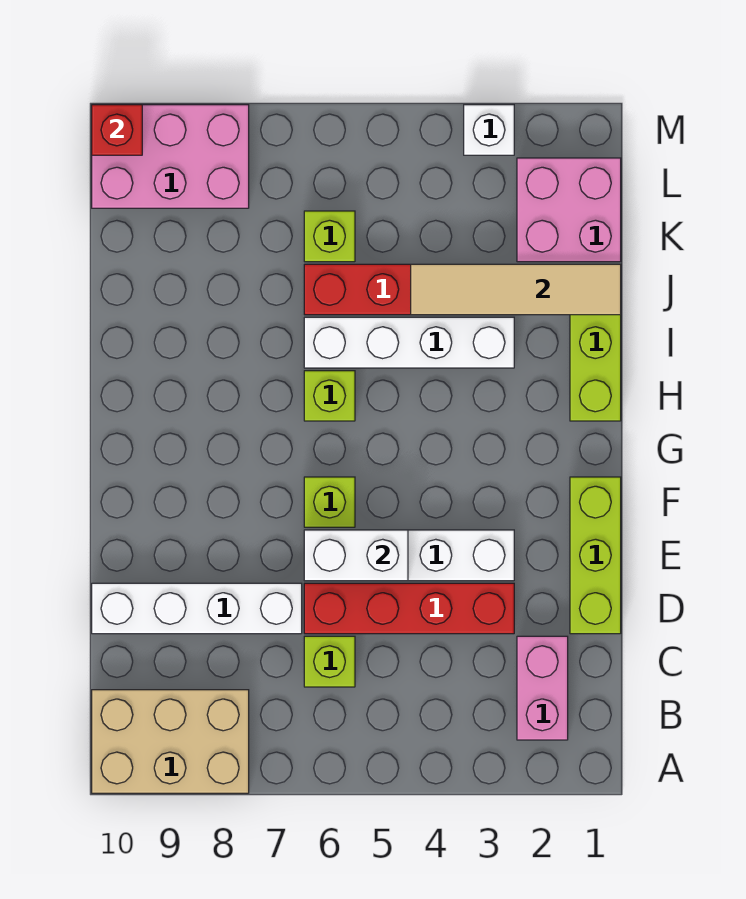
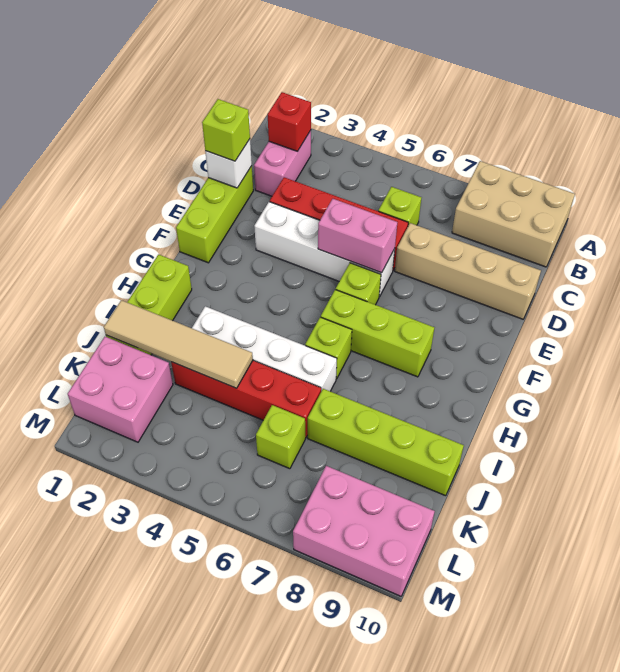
none -> lime brick D1 level 3
white brick D7:D10 level 1 -> tan brick D7:D10 level 1
white brick E5:E6 level 2 -> pink brick E5:E6 level 2
none -> lime brick G6:G8 level 1
none -> lime brick J7:J10 level 1
white brick M3 level 1 -> white brick D1 level 2
red brick M10 level 2 -> red brick B2 level 2

